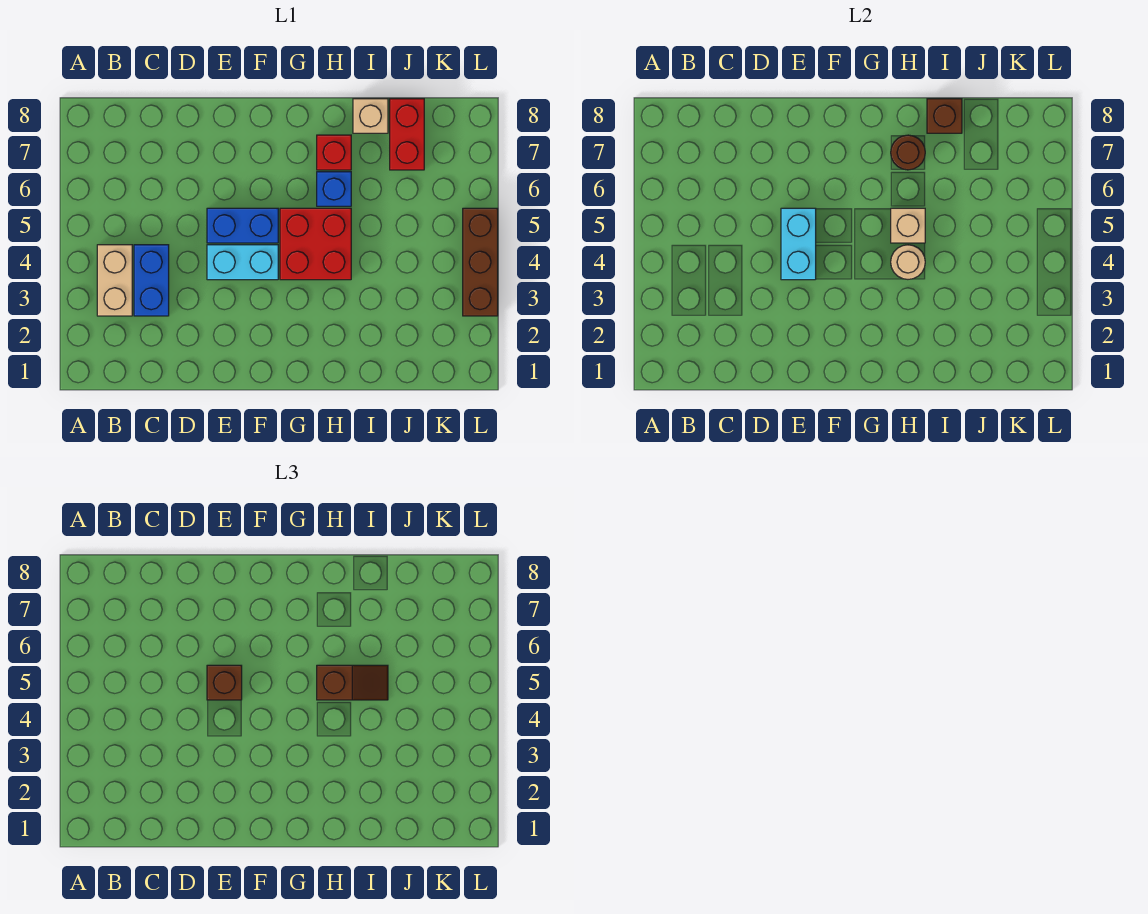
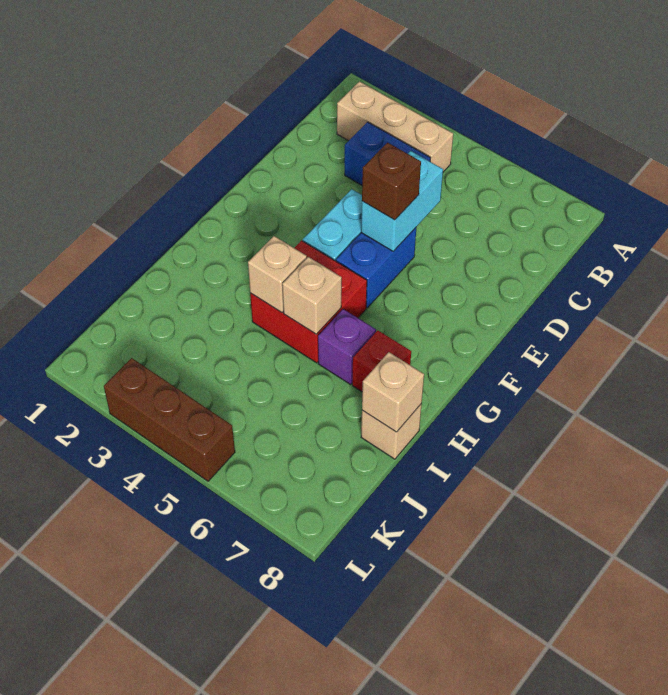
tan brick B3:B4 level 1 -> tan brick B2:B4 level 1
cyan brick E4:E5 level 2 -> cyan brick D5:E5 level 2
tan round brick H4 level 2 -> tan brick H4 level 2
brown slope H5:I5 level 3 top H -> none
blue brick H6 level 1 -> purple brick H6 level 1
brown round brick H7 level 2 -> none
brown brick I8 level 2 -> tan brick I8 level 2
red brick J7:J8 level 1 -> none

